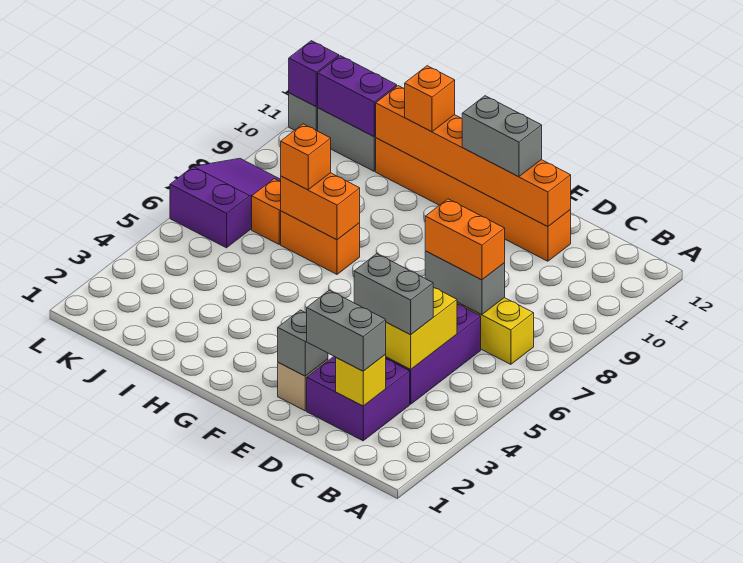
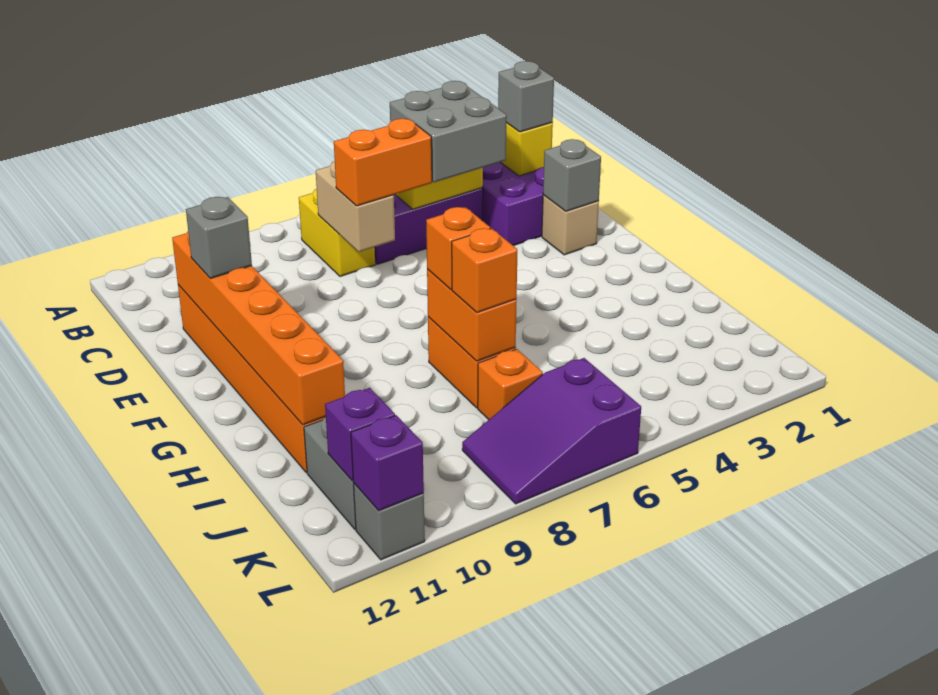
grey brick C2:D2 level 3 -> grey brick C2 level 3
grey brick C4:D4 level 3 -> grey brick C4:D5 level 3
grey brick C7:D7 level 2 -> tan brick C7:D7 level 2
orange brick C7:D7 level 3 -> orange brick D6:D7 level 3
grey brick E11:F11 level 3 -> grey brick E11 level 3
orange brick H11 level 3 -> orange brick H7 level 3
purple brick J11:K11 level 2 -> purple brick K11 level 2

